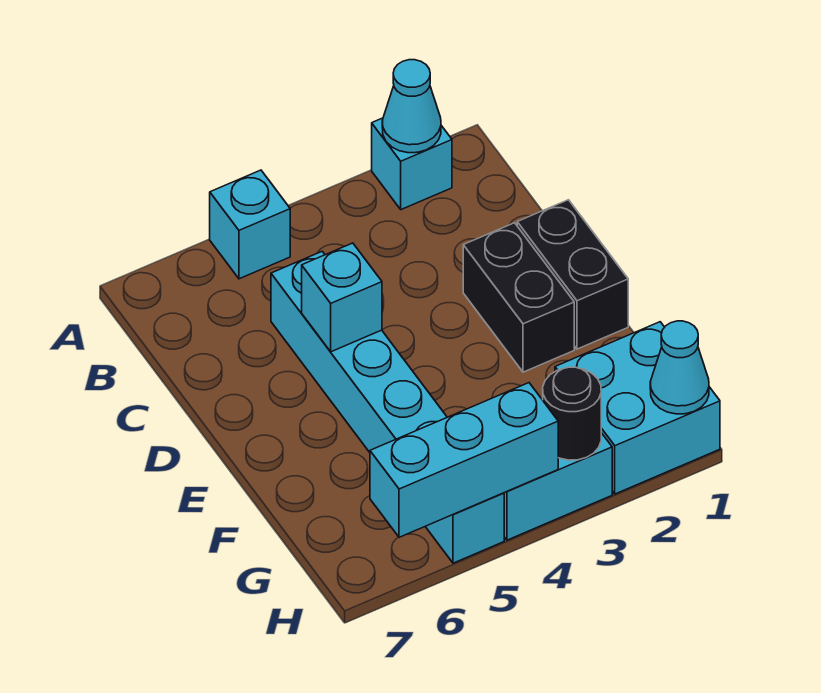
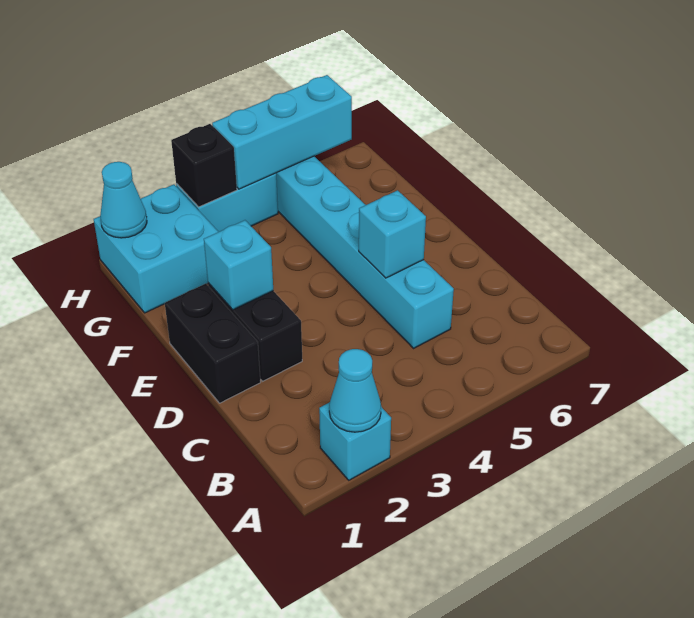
cyan brick A5 level 1 -> cyan brick E2 level 2
black round brick H3 level 2 -> black brick H3 level 2

